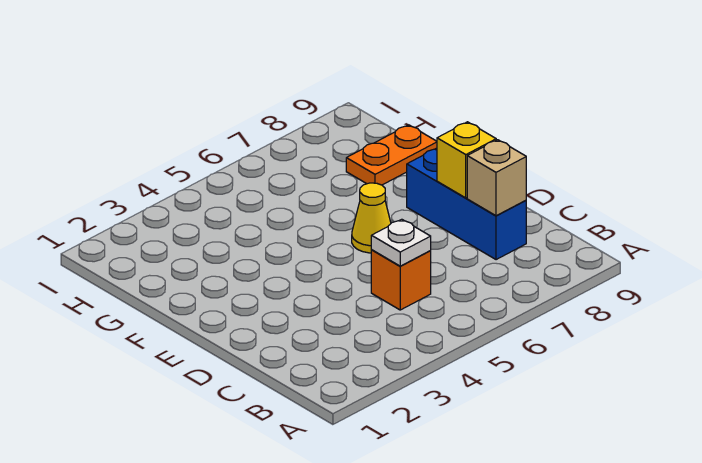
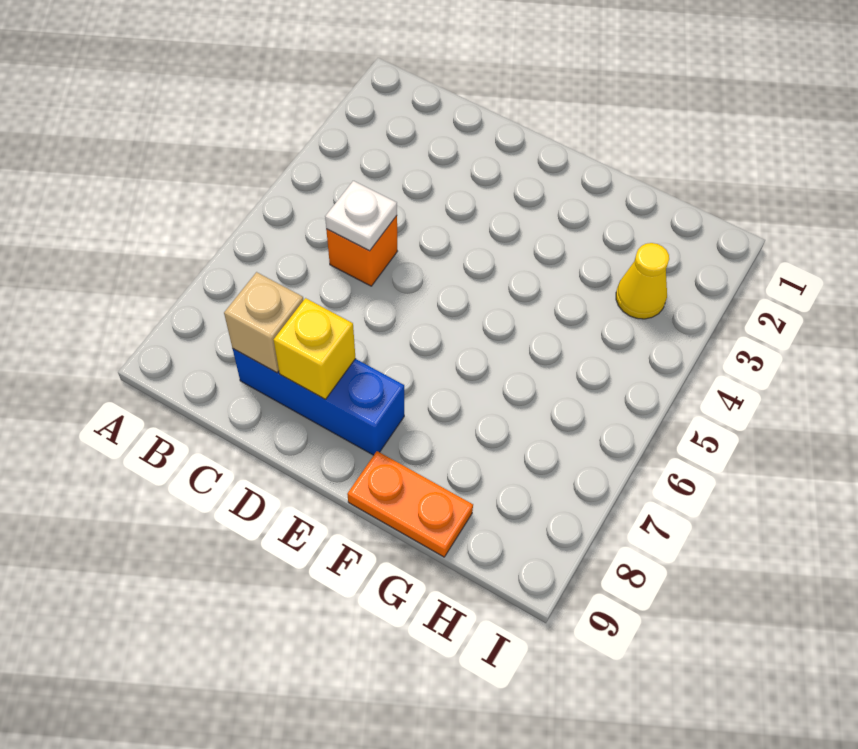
yellow cone E6 level 1 -> yellow cone H3 level 1
orange plate G8:G9 level 1 -> orange plate F9:G9 level 1

